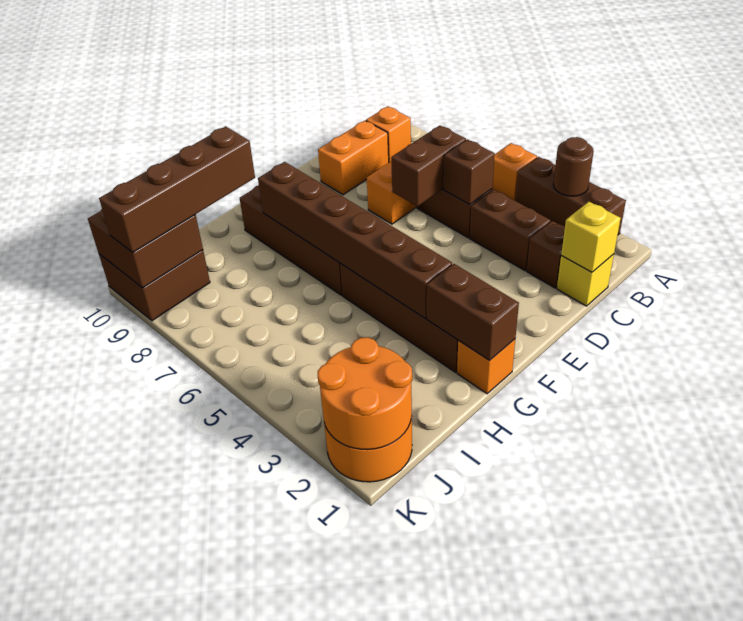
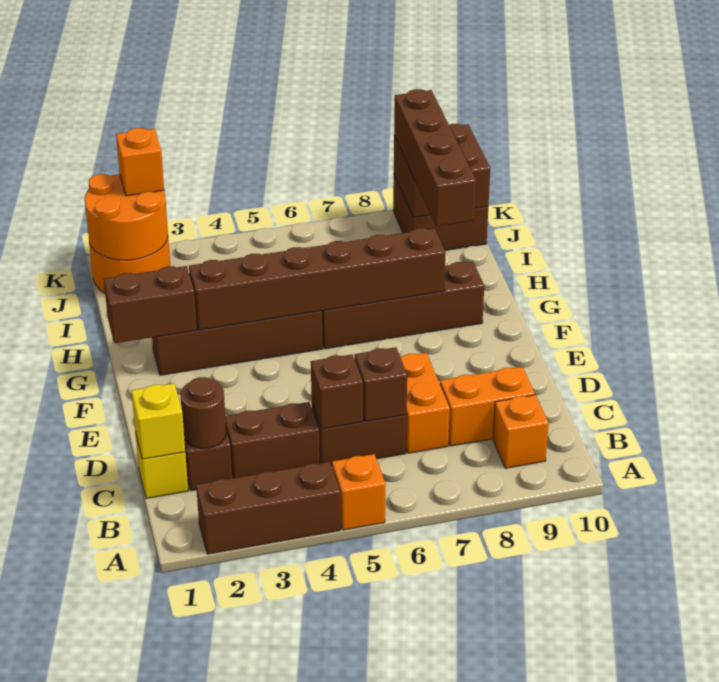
brown round brick A3 level 2 -> brown round brick C2 level 2
brown brick C6:D6 level 2 -> brown brick C6 level 2
orange brick C9:D9 level 1 -> orange brick C8:C9 level 1
orange brick G1 level 1 -> orange brick K2 level 3

